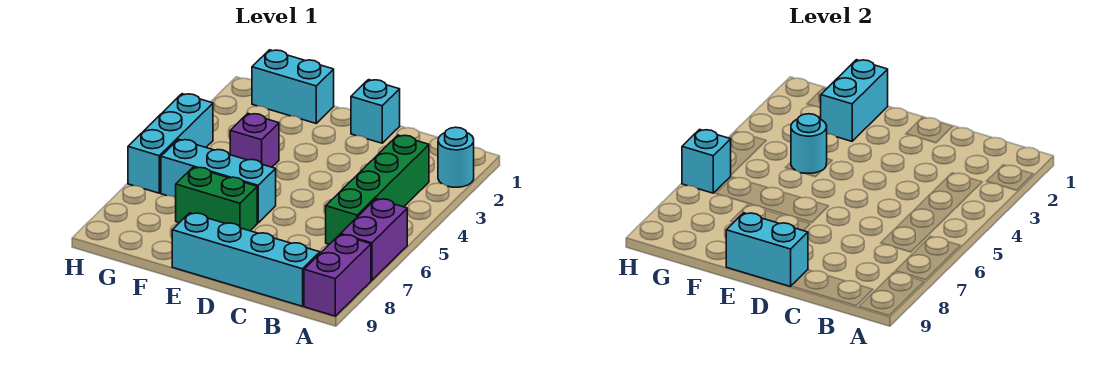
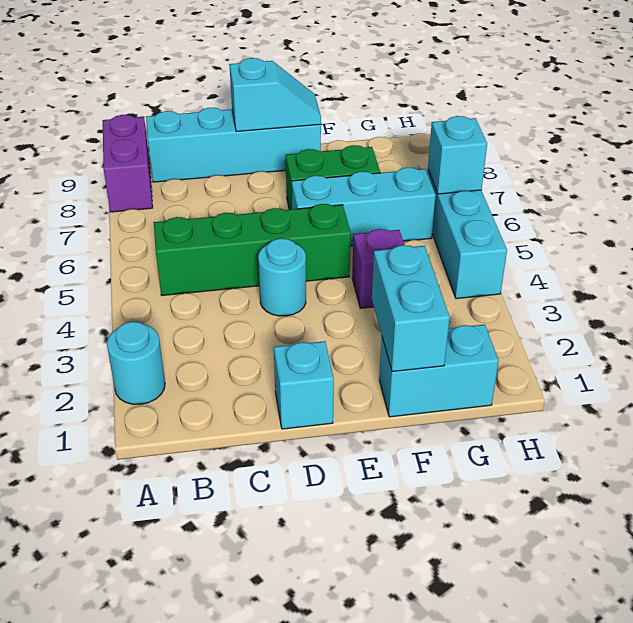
purple brick A6:A7 level 1 -> none
green brick B3:B6 level 1 -> green brick B5:E5 level 1
cyan brick D9:E9 level 2 -> cyan slope D9:E9 level 2 top D
cyan round brick F4 level 2 -> cyan round brick D4 level 1

